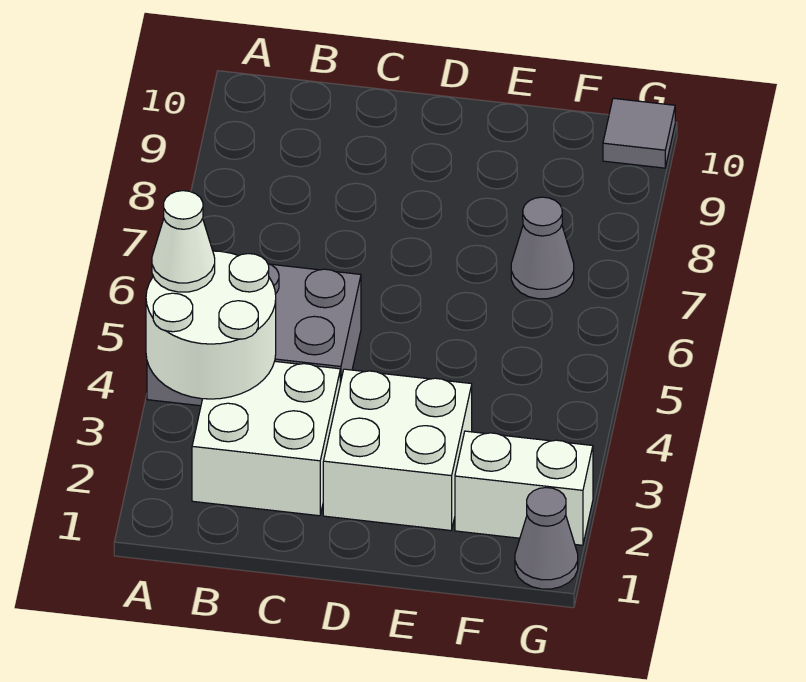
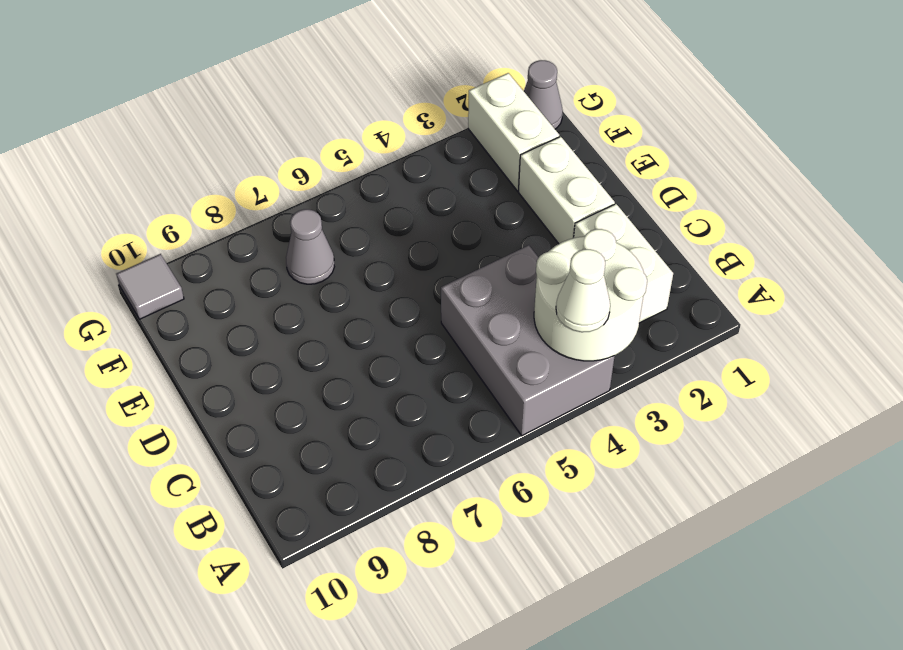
white brick B2:C3 level 1 -> white brick B2:C2 level 1
white brick D2:E3 level 1 -> white brick D2:E2 level 1

